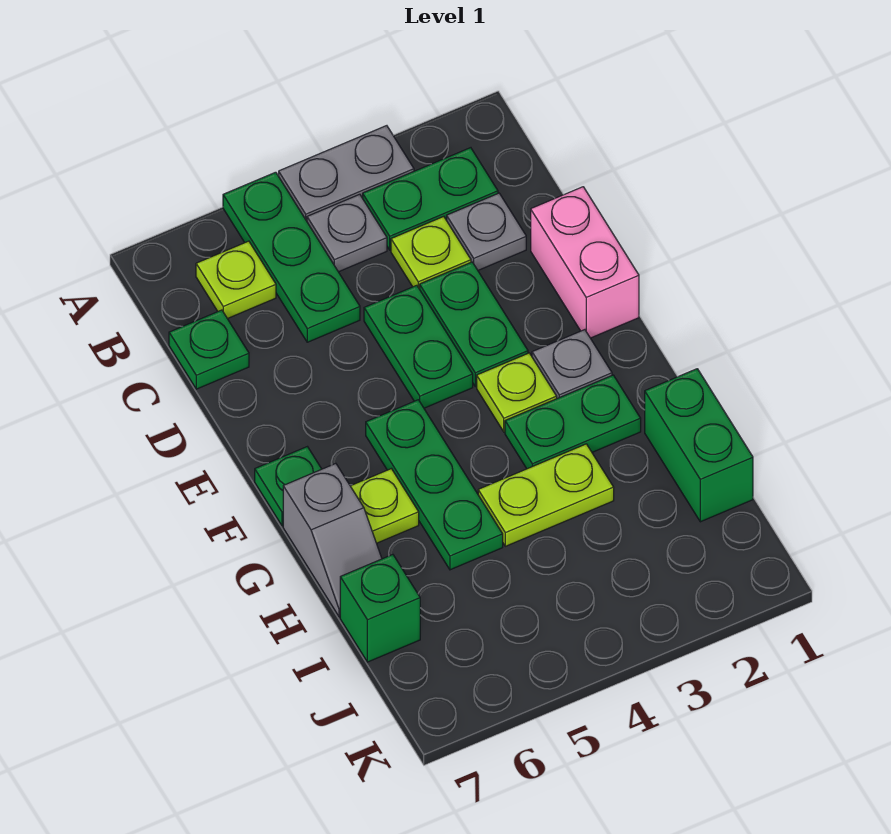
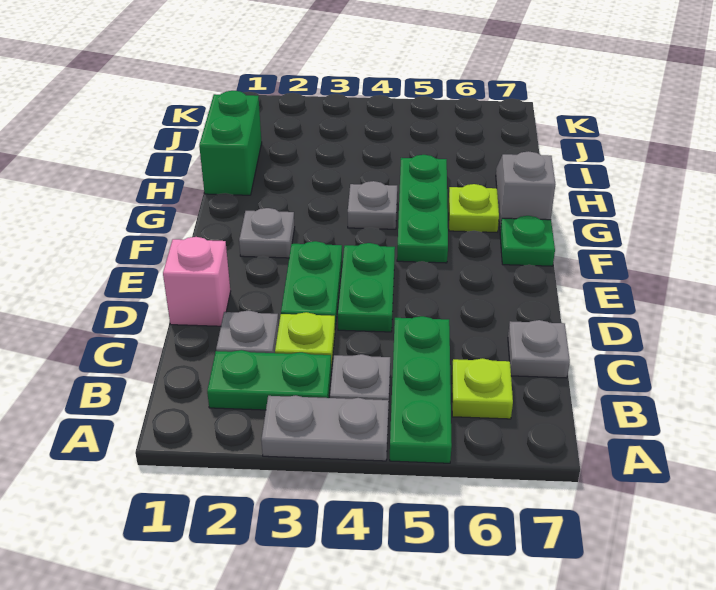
green plate C7 level 1 -> grey plate C7 level 1
pink brick D1:E1 level 1 -> pink brick D1 level 1
lime plate F3 level 1 -> none
green plate G2:G3 level 1 -> none
none -> grey plate G4 level 1
lime plate H3:H4 level 1 -> none
green brick I7 level 1 -> none

